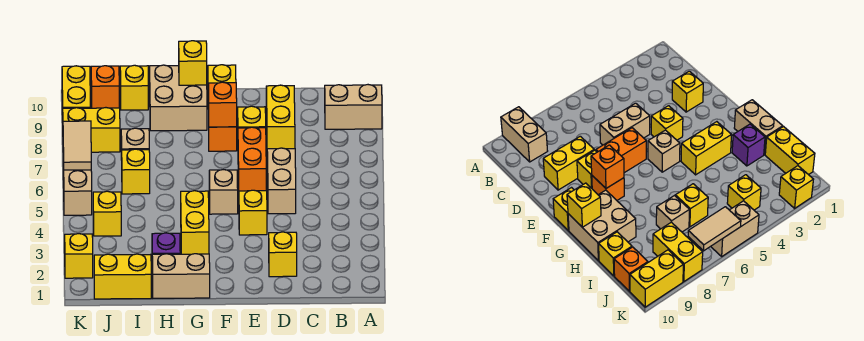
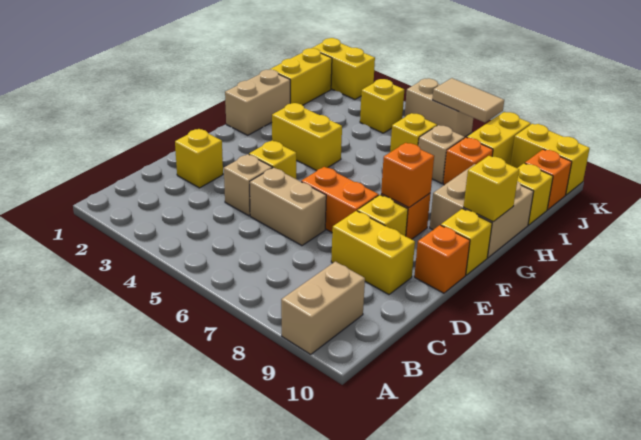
none -> orange brick E10 level 1
tan brick F5 level 1 -> tan brick D4 level 1
purple brick H2 level 1 -> none
none -> orange brick I8 level 1
yellow brick K2 level 1 -> yellow brick K1:K2 level 1

